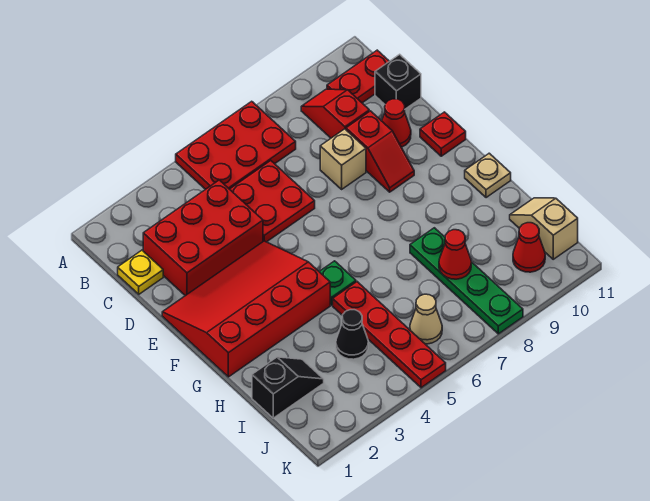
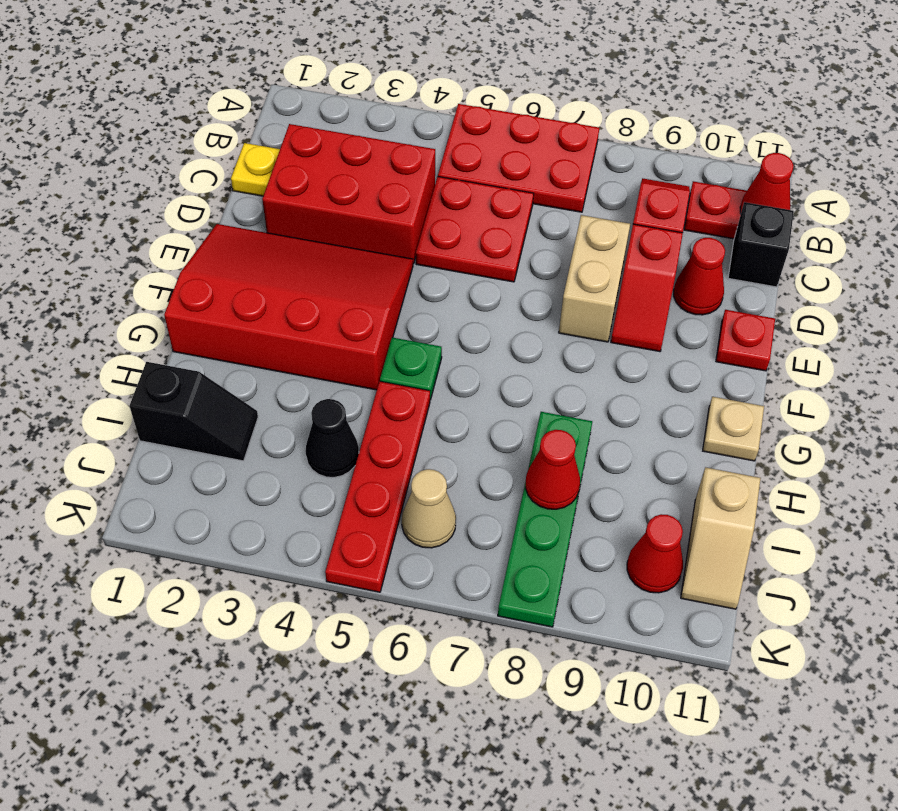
none -> red cone B11 level 2
tan brick D8 level 1 -> tan brick D8:E8 level 1
tan slope I11:J11 level 1 top J -> tan slope I11:J11 level 1 top I

